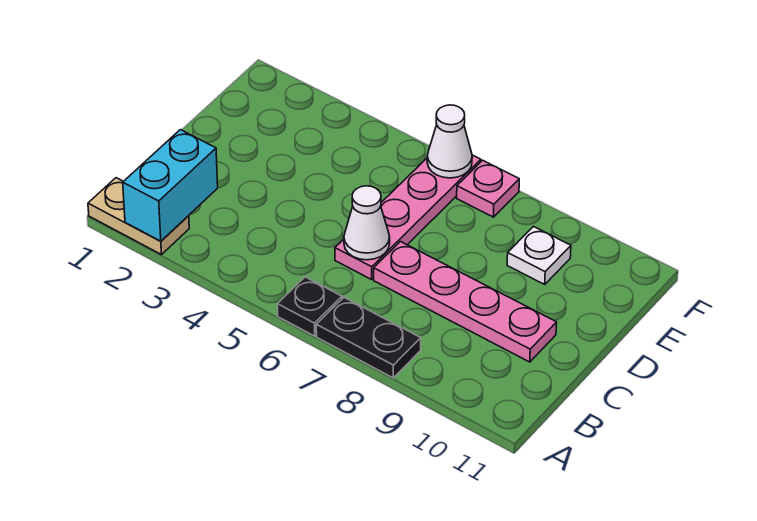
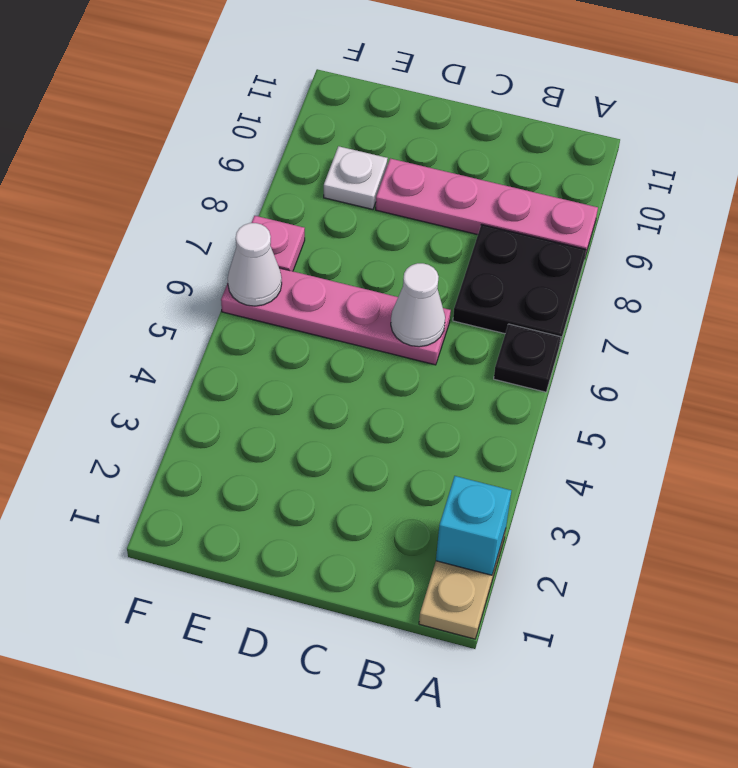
cyan brick A2:B2 level 2 -> cyan brick A2 level 2
black plate A7:A8 level 1 -> black plate A7:B8 level 1
pink plate C7:C10 level 1 -> pink plate A9:D9 level 1

